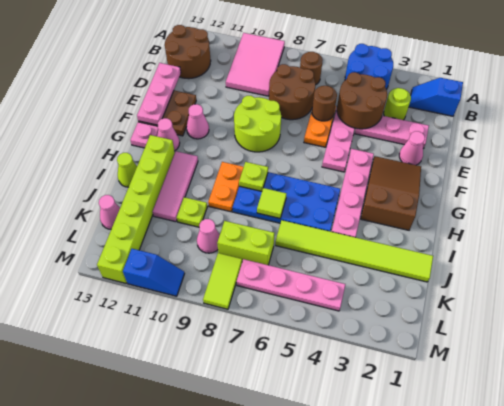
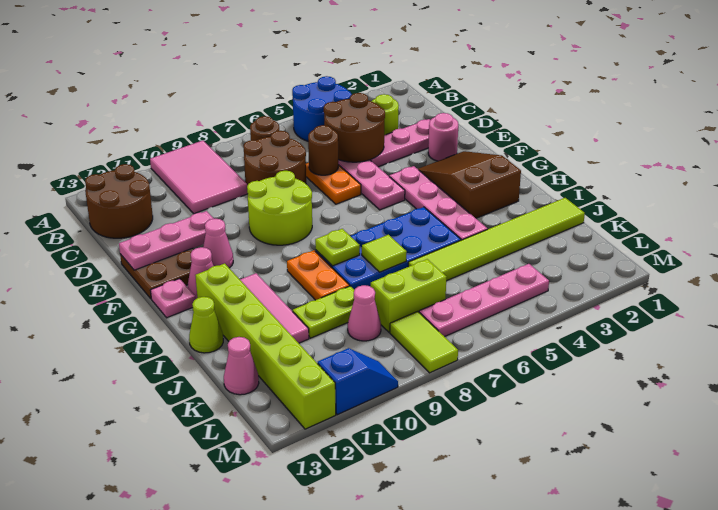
blue slope B1:B2 level 1 top 1 -> none
pink plate D13:F13 level 2 -> pink plate E11:E13 level 2
pink cone E2 level 1 -> pink round brick E2 level 1
lime plate J10 level 1 -> lime plate J9:J10 level 1

